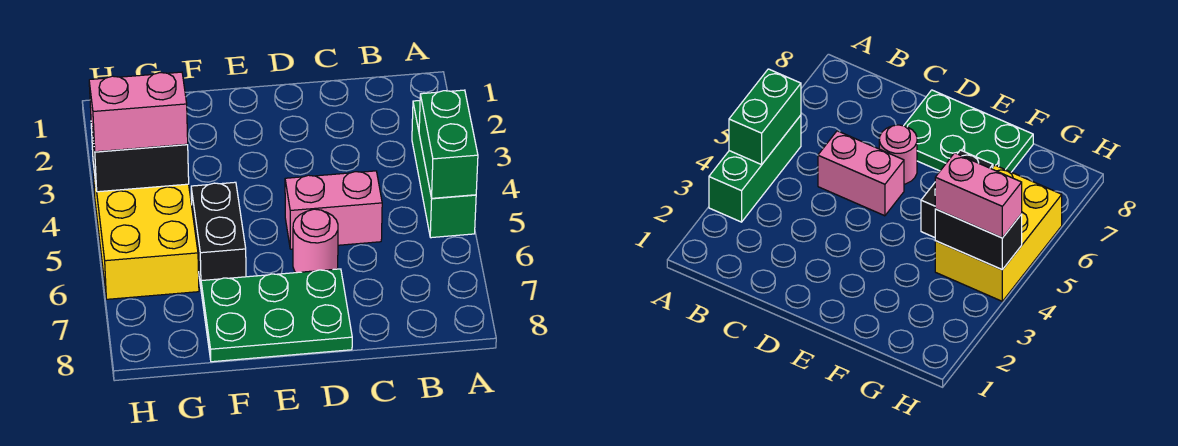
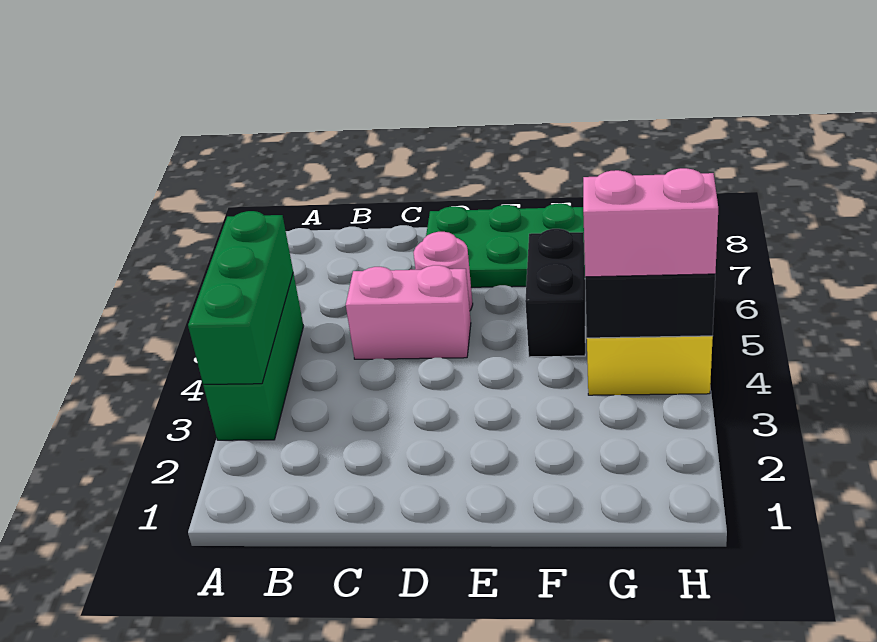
green brick A4:A5 level 2 -> green brick A3:A5 level 2

